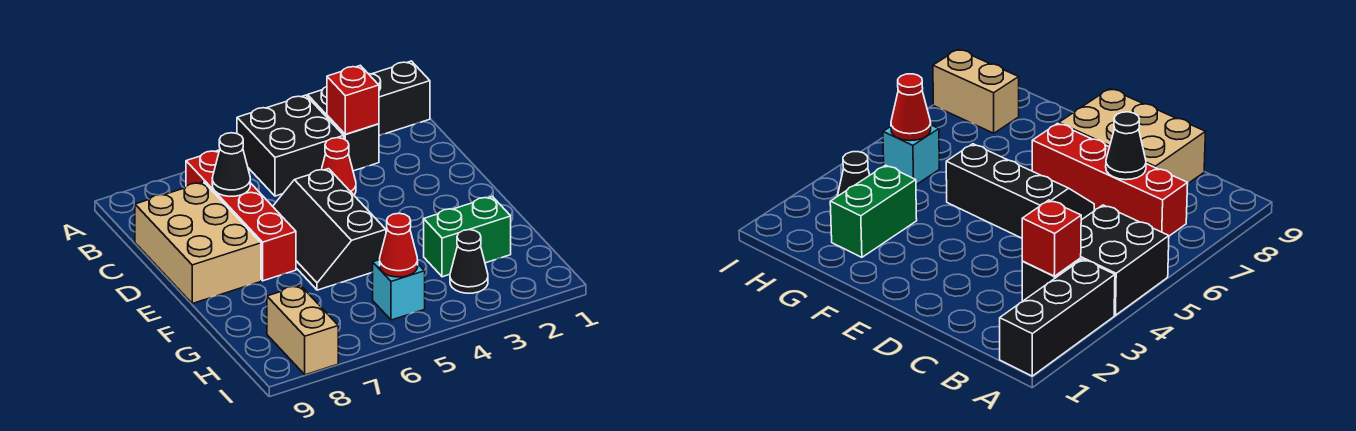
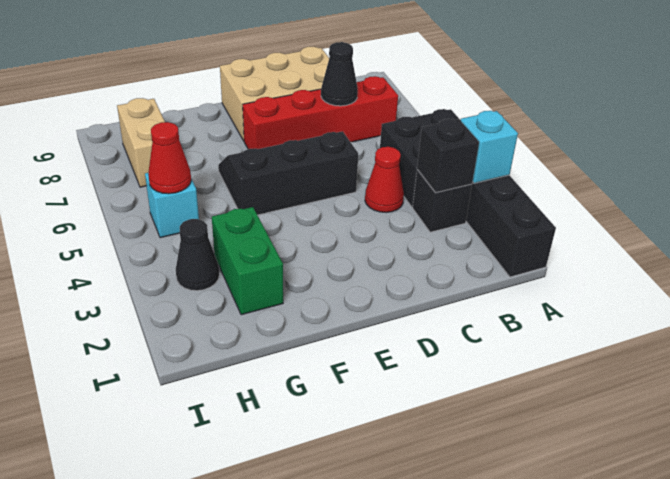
none -> cyan brick A3 level 2
red brick B3 level 2 -> black brick B3 level 2
tan brick H8:I8 level 1 -> tan brick H7:H8 level 1

